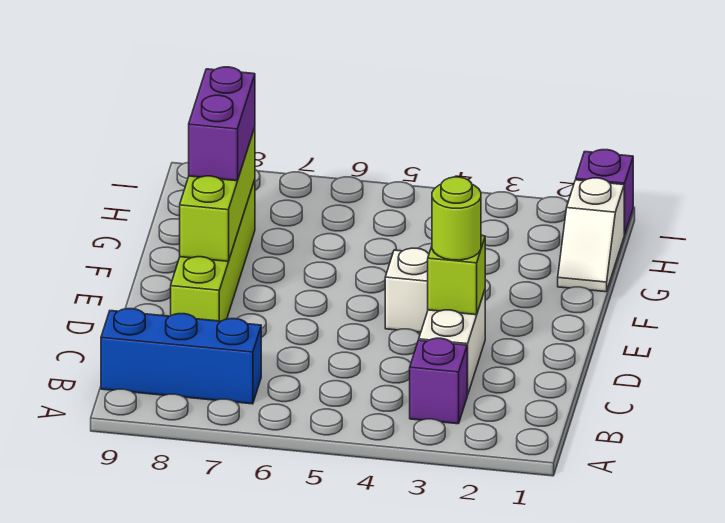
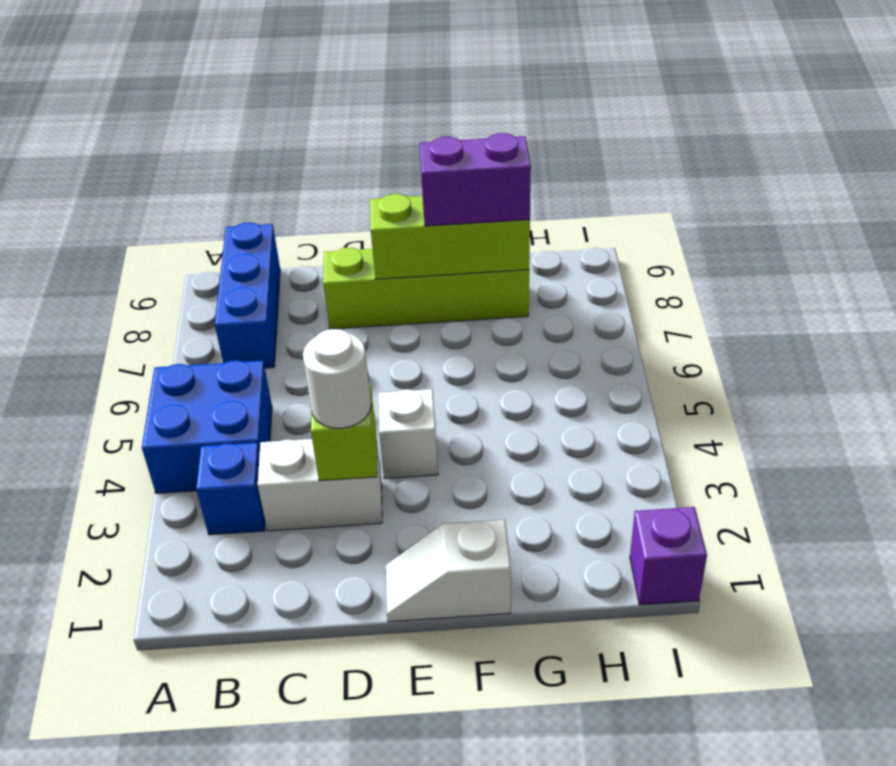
none -> blue brick A4:B5 level 1
purple brick B3 level 1 -> blue brick B3 level 1
lime round brick D3 level 3 -> white round brick D3 level 3
white slope G1:H1 level 1 top H -> white slope E1:F1 level 1 top F

